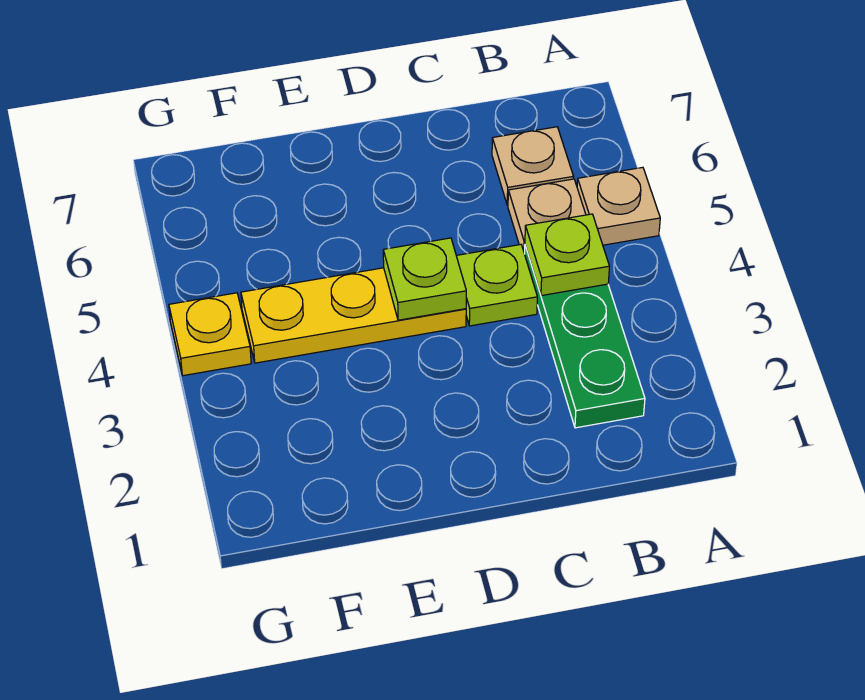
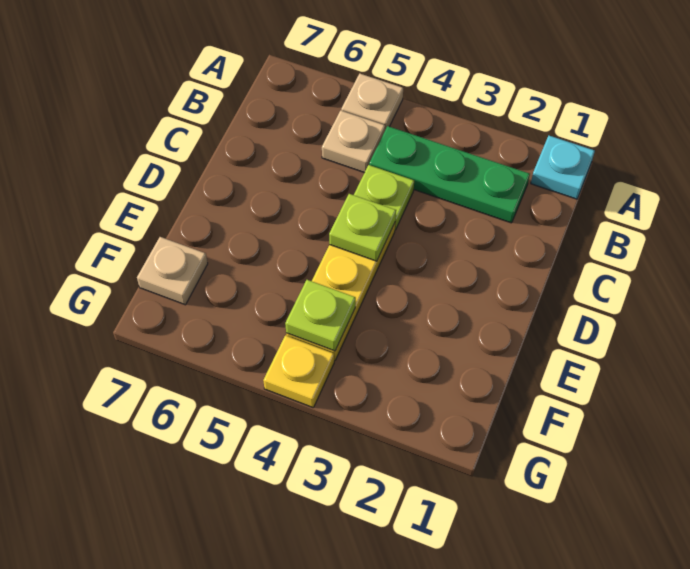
none -> cyan plate A1 level 1
lime plate B4 level 2 -> lime plate F4 level 2
tan plate B6 level 1 -> tan plate F7 level 1

